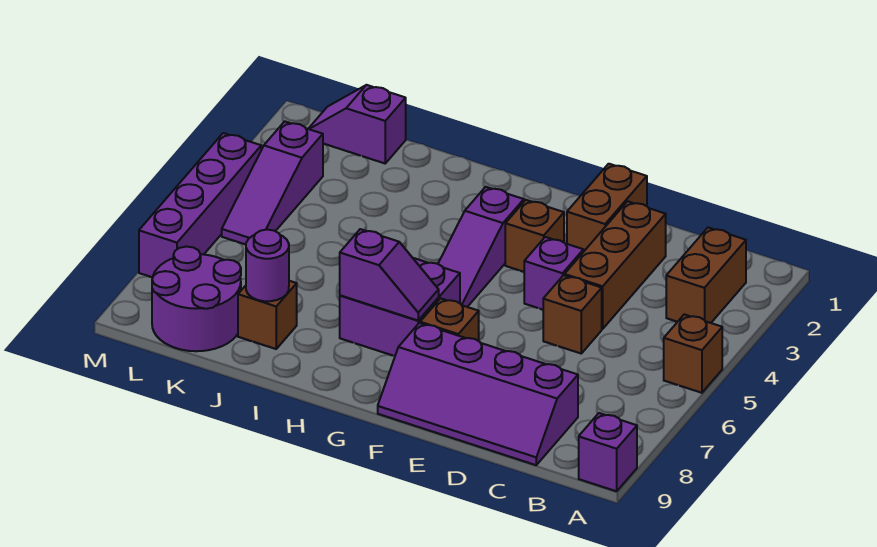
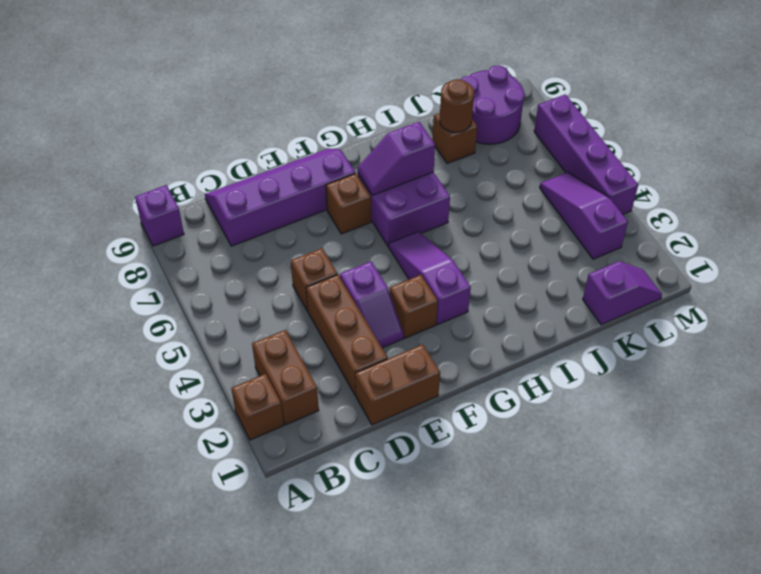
brown brick A5 level 1 -> brown brick A2 level 1
brown brick E1:E2 level 1 -> brown brick D1:E1 level 1
purple round brick J8 level 2 -> brown round brick J8 level 2

